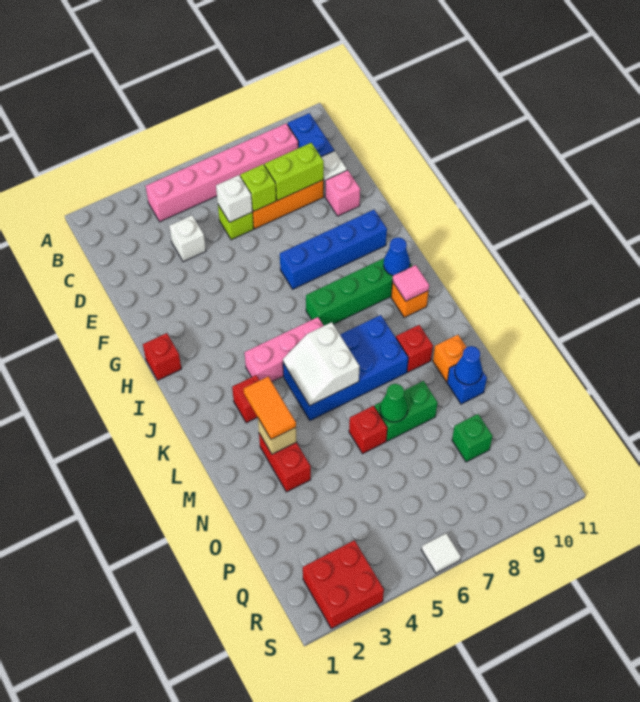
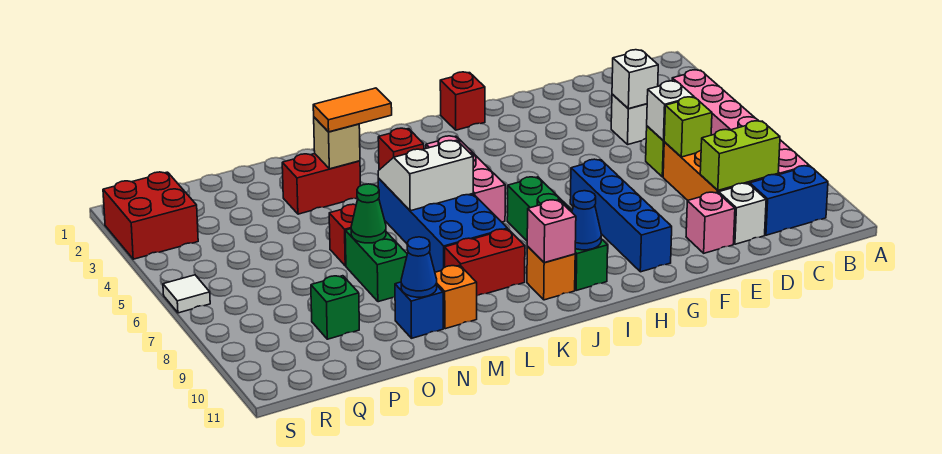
none -> white brick D4 level 2
lime brick D8:D9 level 2 -> lime brick C9:D9 level 2
pink tile J10 level 2 -> pink brick J10 level 2
red brick L9 level 1 -> red brick K9:L9 level 1

